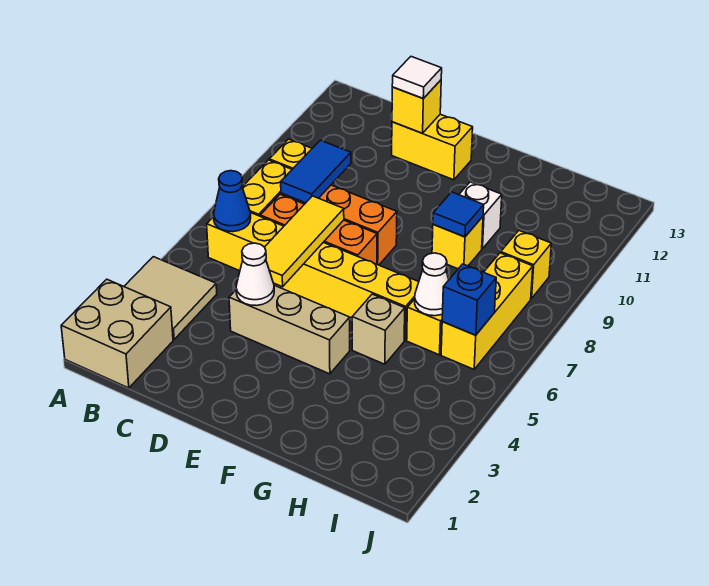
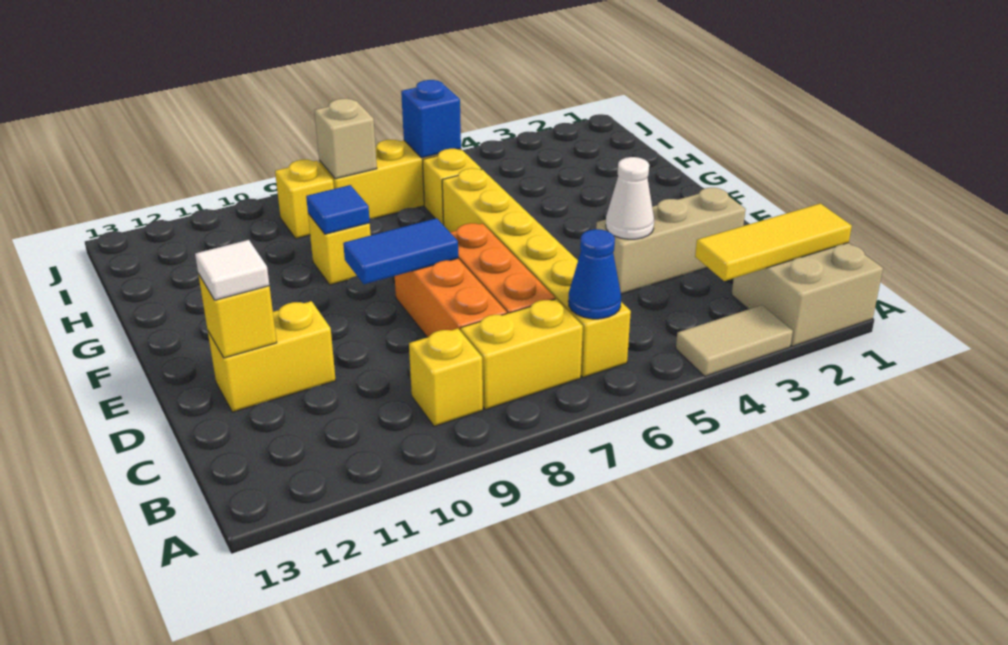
tan tile A3:B4 level 1 -> tan tile A3:A4 level 1
blue tile C8:C9 level 2 -> blue tile E8:E9 level 2
tan brick D4:F4 level 1 -> tan brick D2:D4 level 1
yellow tile D5:D7 level 2 -> yellow tile B1:B3 level 2
yellow brick D12:E12 level 1 -> yellow brick D11:D12 level 1
tan brick G5 level 1 -> tan brick I8 level 2
white brick G10 level 1 -> none
white cone H6 level 2 -> none

